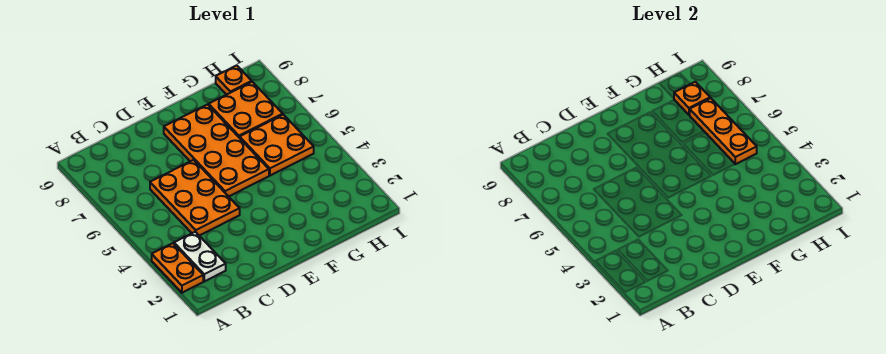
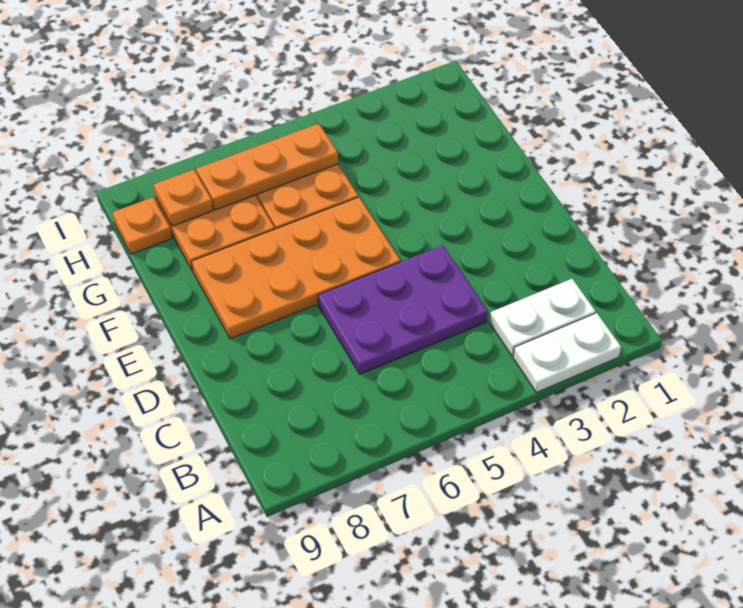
orange plate A2:A3 level 1 -> white plate A2:A3 level 1
orange plate C4:D6 level 1 -> purple plate C4:D6 level 1

